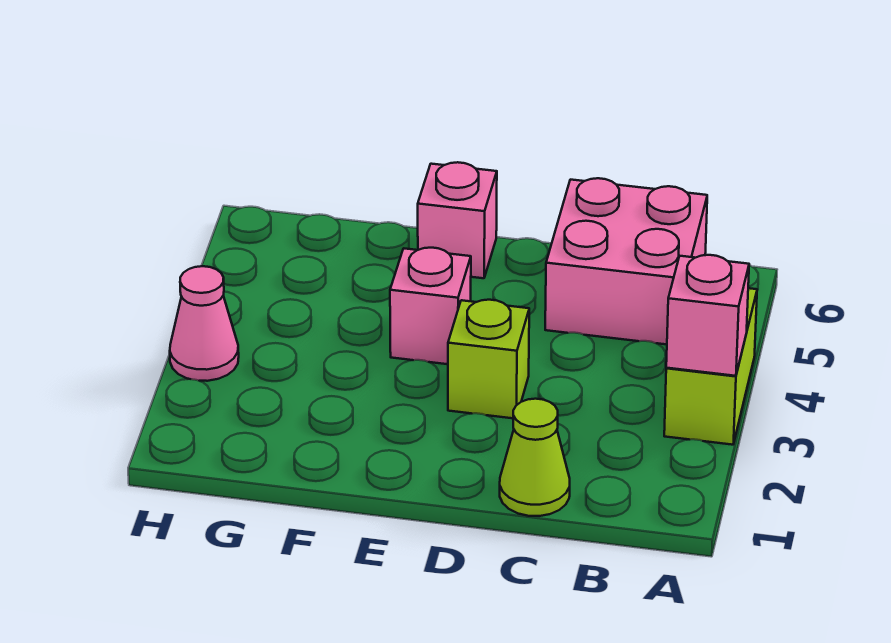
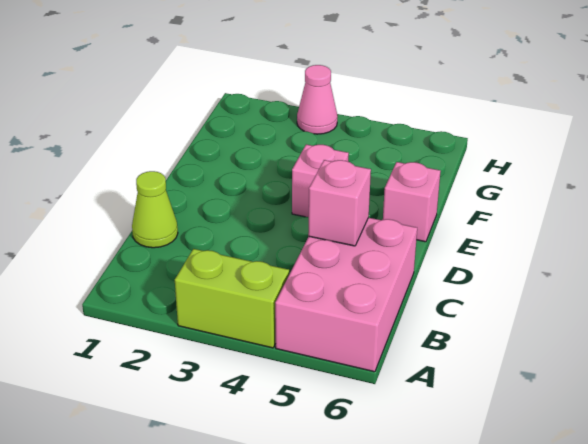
pink brick A3 level 2 -> pink brick C5 level 2
pink brick B5:C6 level 1 -> pink brick A5:C6 level 1
lime brick D3 level 1 -> none

